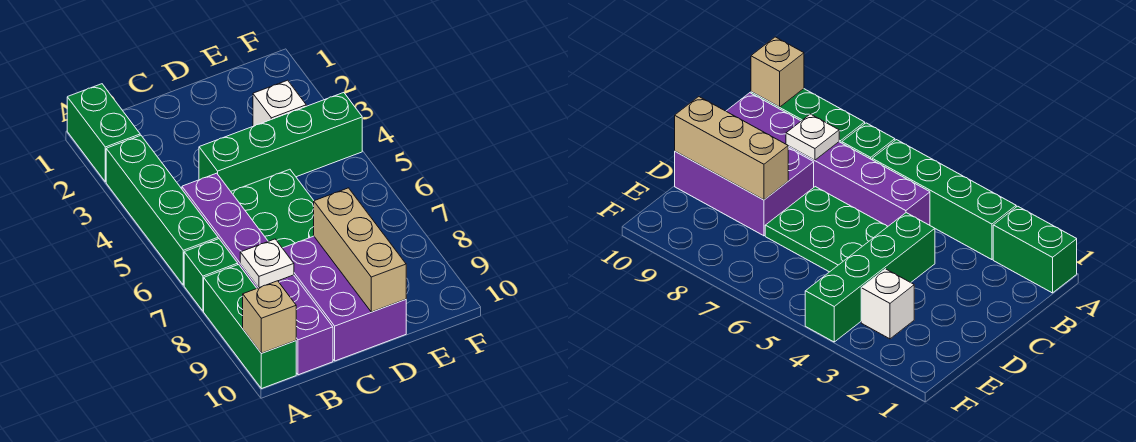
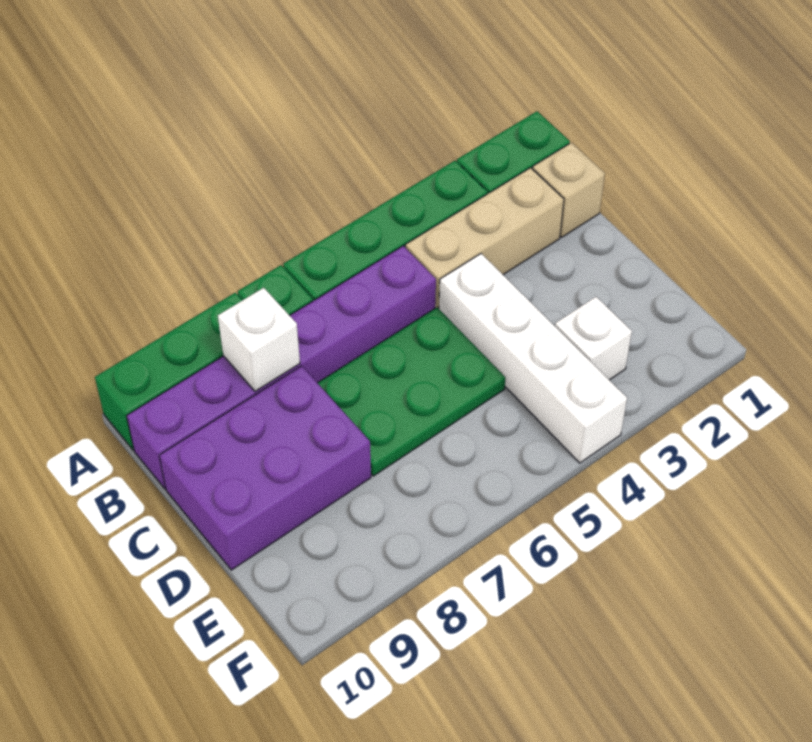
tan brick A10 level 2 -> tan brick B1 level 1
white plate B8 level 2 -> white brick B8 level 2
green brick C4:F4 level 1 -> white brick C4:F4 level 1
tan brick D8:D10 level 2 -> tan brick B2:B4 level 1

